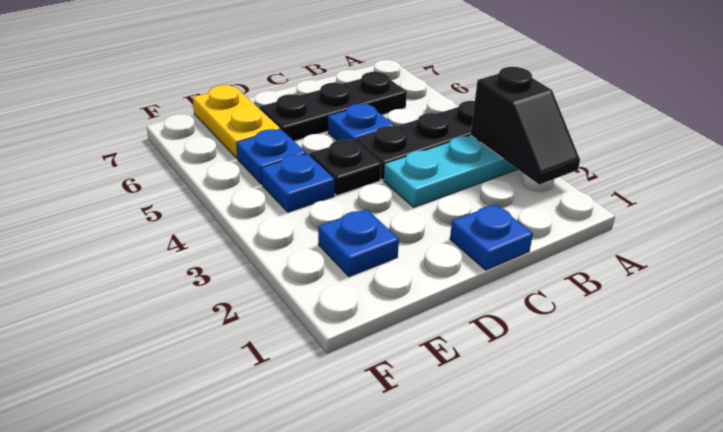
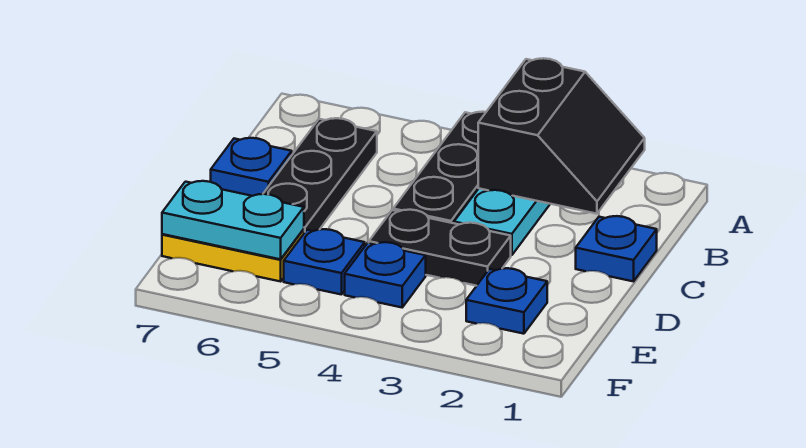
black slope A2:A3 level 2 top 3 -> black slope A2:B3 level 2 top 3
blue plate C5 level 1 -> blue plate C7 level 1
black plate D4 level 1 -> black plate D3:D4 level 1
none -> cyan plate E6:E7 level 2

